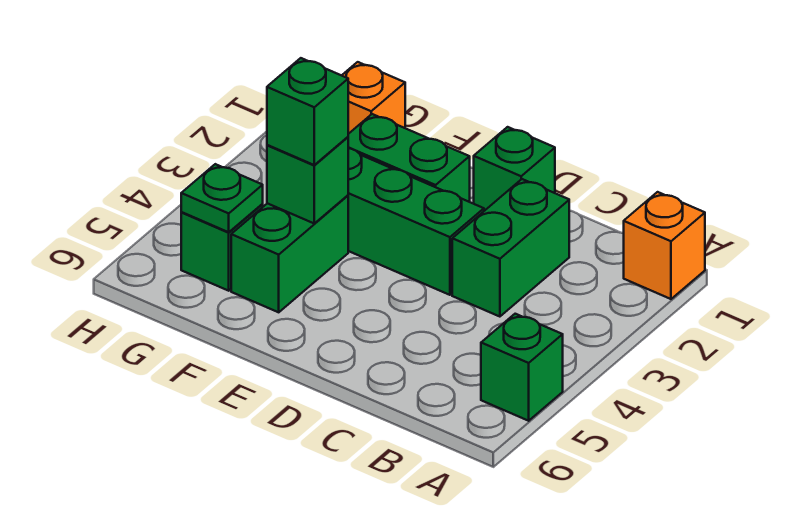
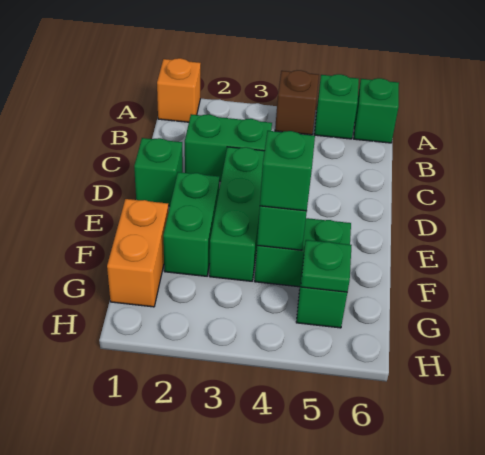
none -> brown brick A4 level 1
none -> green brick A6 level 1
orange brick G1 level 1 -> orange brick F1:G1 level 1

